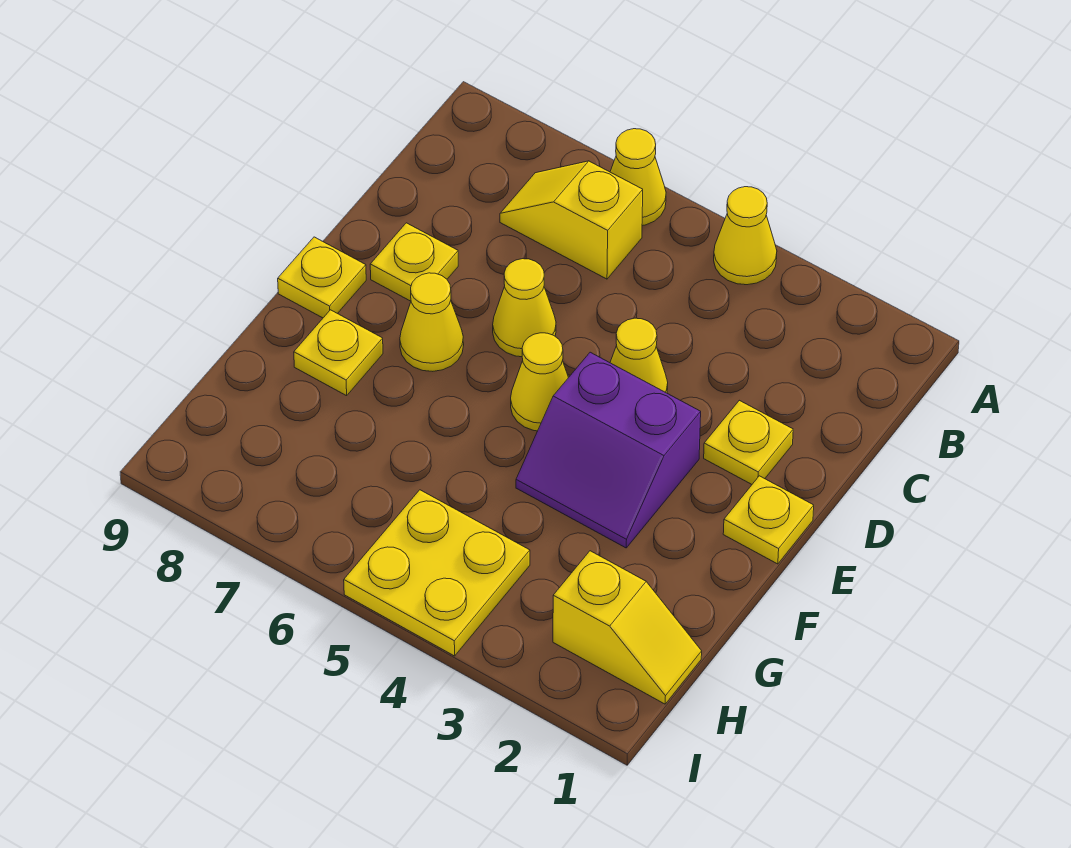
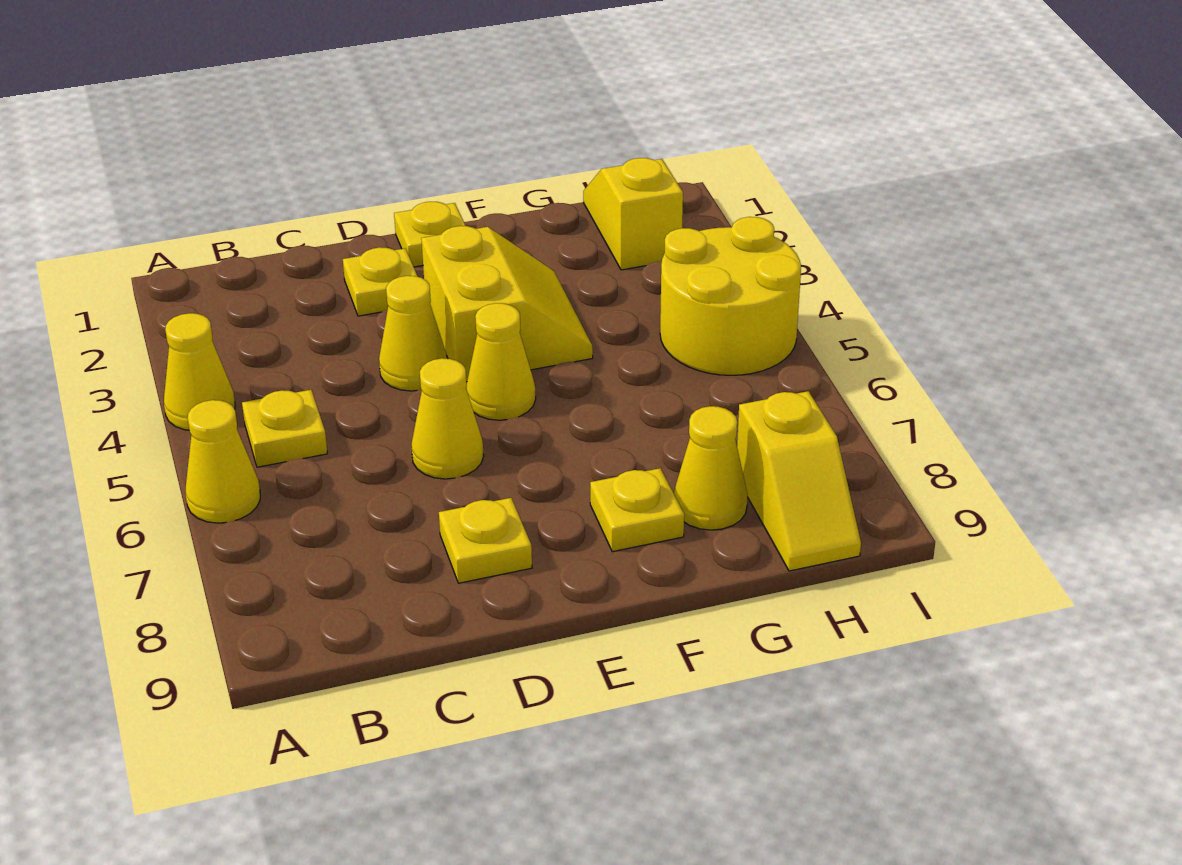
yellow slope B6:B7 level 1 top 6 -> yellow slope H8:H9 level 1 top 8
purple slope E3:F4 level 1 top E -> yellow slope E3:F4 level 1 top E
yellow cone E7 level 1 -> yellow cone G8 level 1
yellow plate E9 level 1 -> yellow plate B5 level 1
yellow plate H4:I5 level 1 -> yellow round brick H4:I5 level 1

